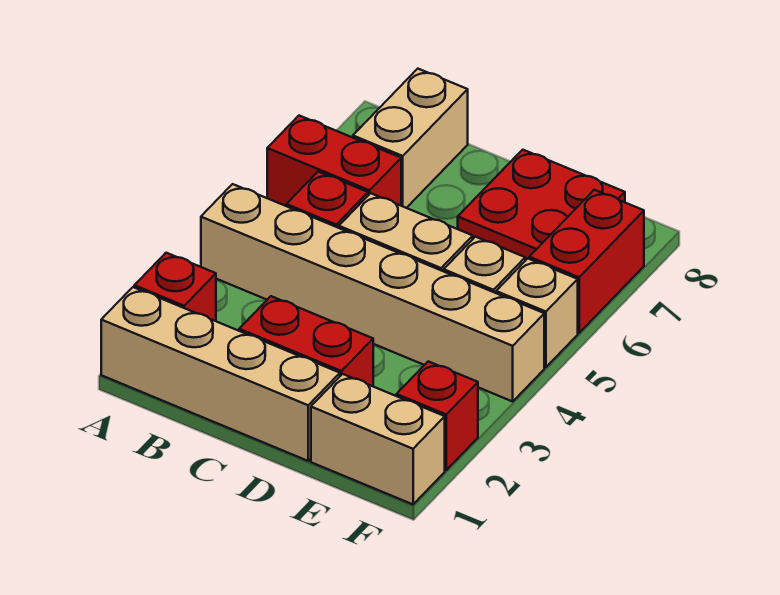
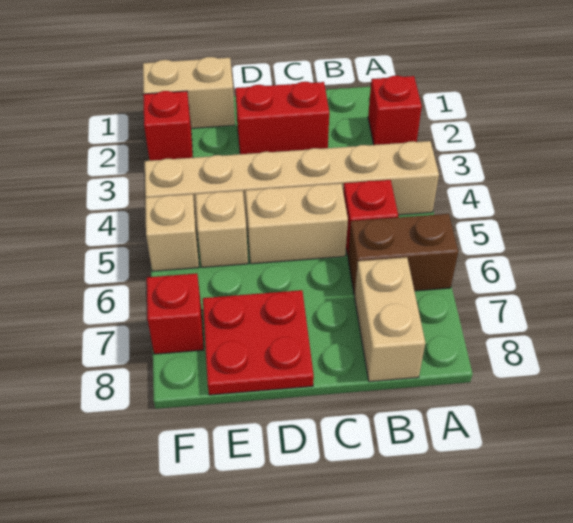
tan brick A1:D1 level 1 -> none
red brick A6:B6 level 1 -> brown brick A6:B6 level 1
red brick F6:F7 level 1 -> red brick F7 level 1

